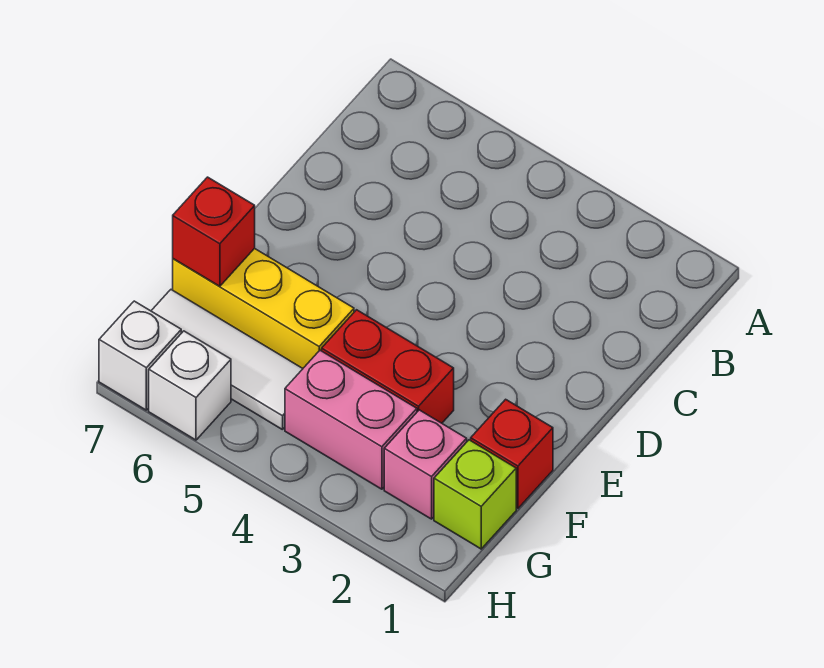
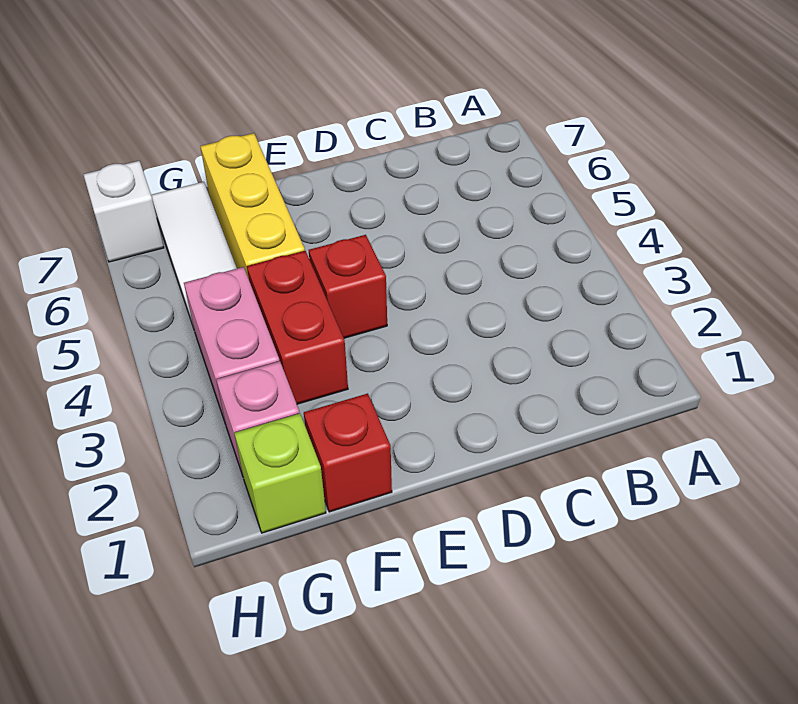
red brick F7 level 2 -> red brick E4 level 1
white brick H6 level 1 -> none

